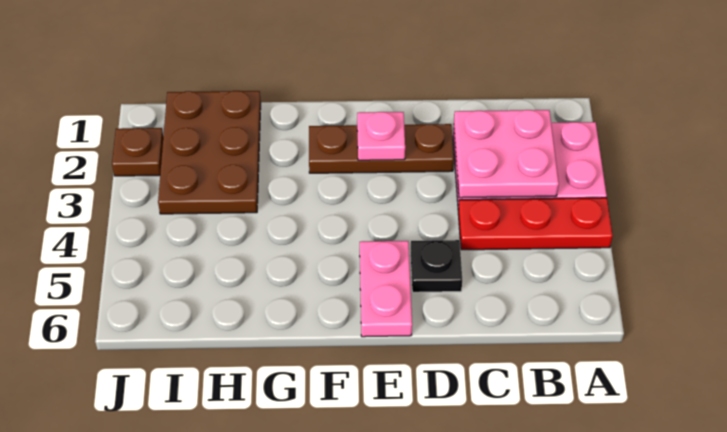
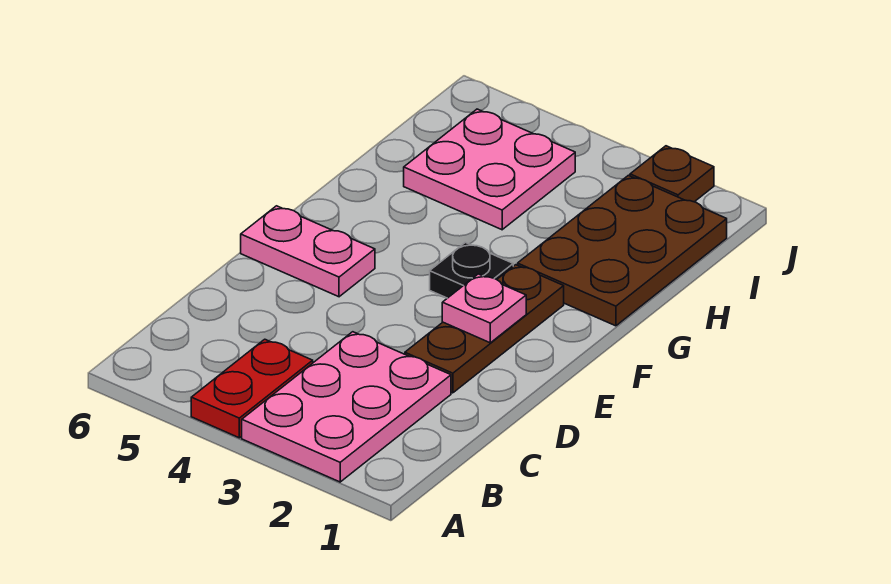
red plate A4:C4 level 1 -> red plate A4:B4 level 1
pink plate B2:C3 level 2 -> pink plate H4:I5 level 1
black plate D5 level 1 -> black plate F3 level 1
brown plate H1:I3 level 1 -> brown plate G1:I2 level 1

